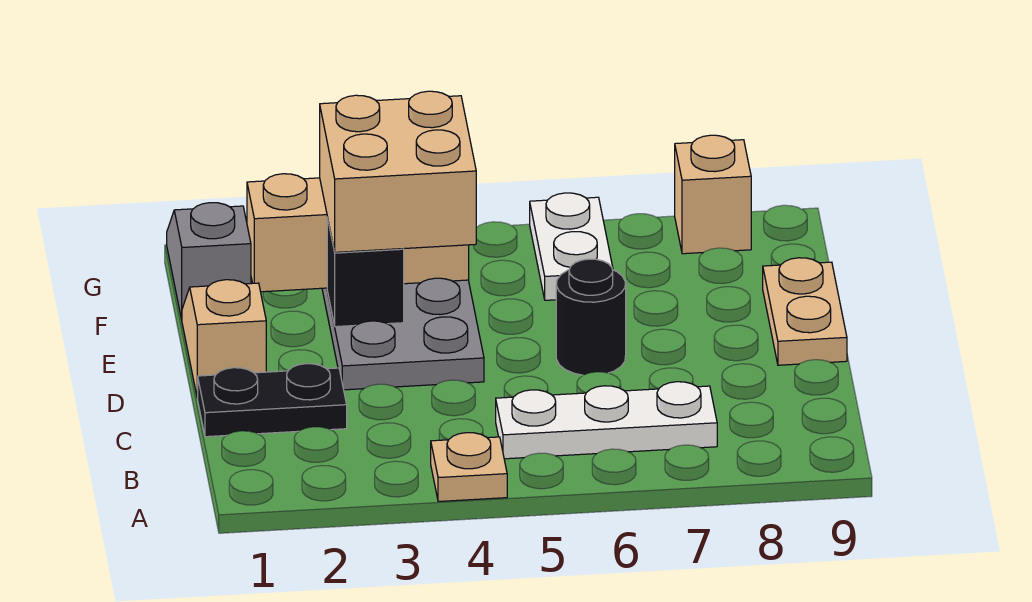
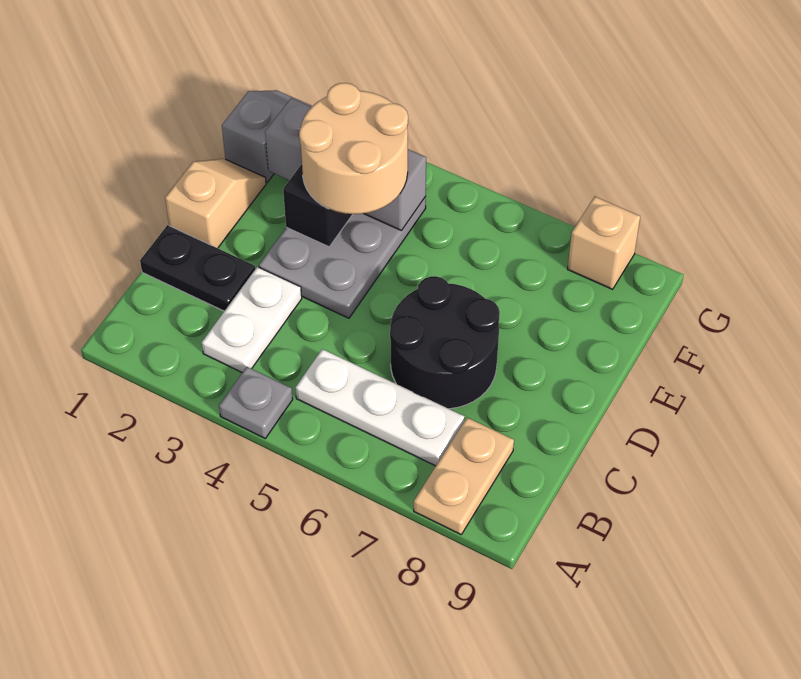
tan plate A4 level 1 -> grey plate A4 level 1
black round brick D6 level 1 -> black round brick C6:D7 level 1
tan plate D9:E9 level 1 -> tan plate A8:B8 level 1
tan brick E3:F4 level 3 -> tan round brick E3:F4 level 3
tan brick F2:F4 level 2 -> grey brick F2:F4 level 2
white plate F6:G6 level 1 -> white plate B3:C3 level 1

